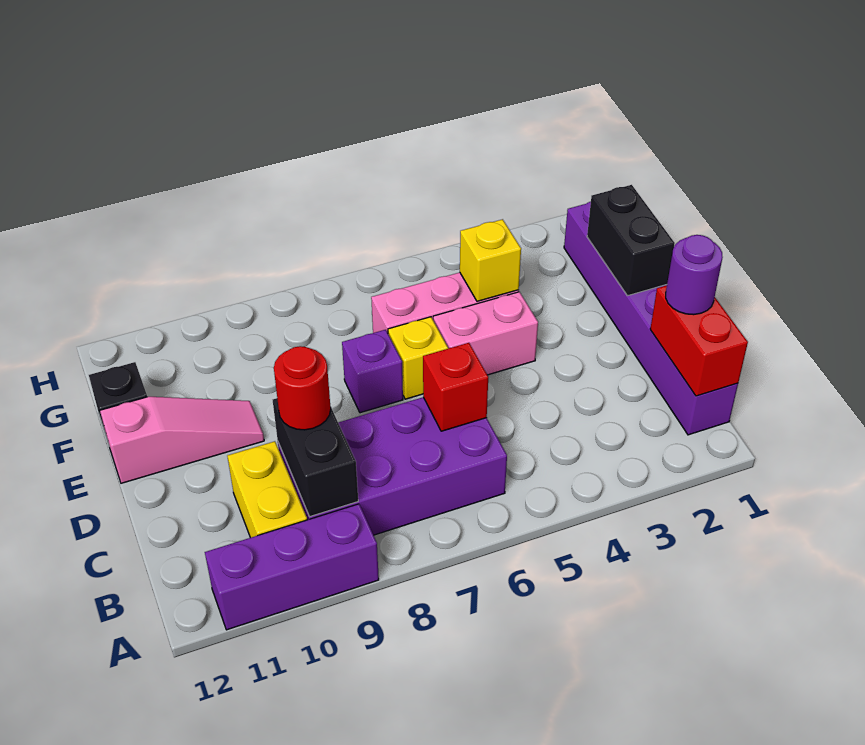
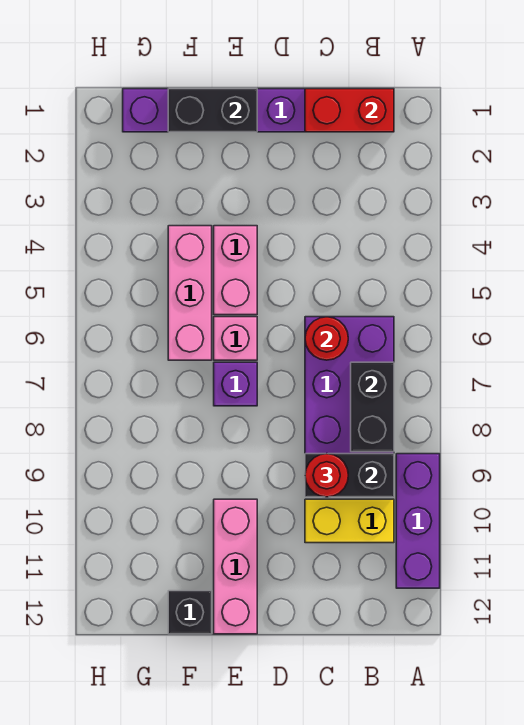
none -> black brick B7:B8 level 2
purple round brick C1 level 3 -> none
red brick C6 level 2 -> red round brick C6 level 2
yellow brick E6 level 1 -> pink brick E6 level 1
pink slope E10:E12 level 1 top 12 -> pink brick E10:E12 level 1
yellow brick F4 level 2 -> none

